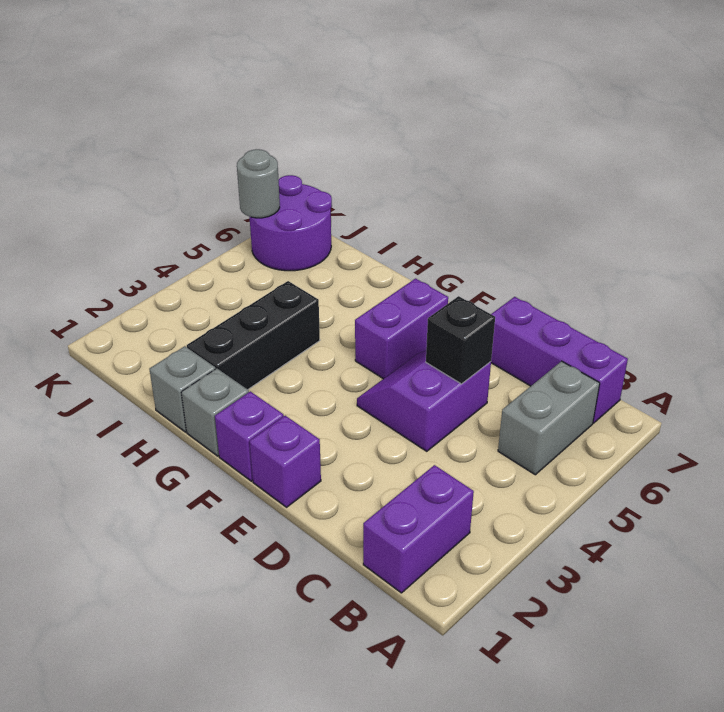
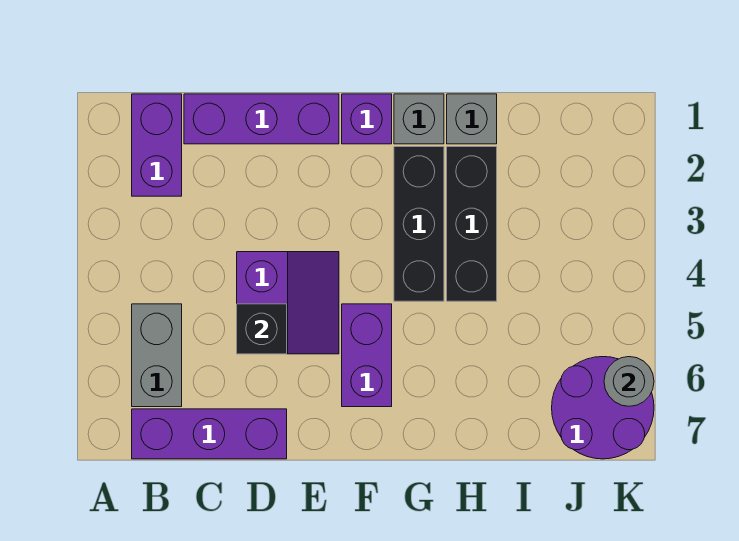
purple brick E1 level 1 -> purple brick C1:E1 level 1
none -> black brick G2:G4 level 1

